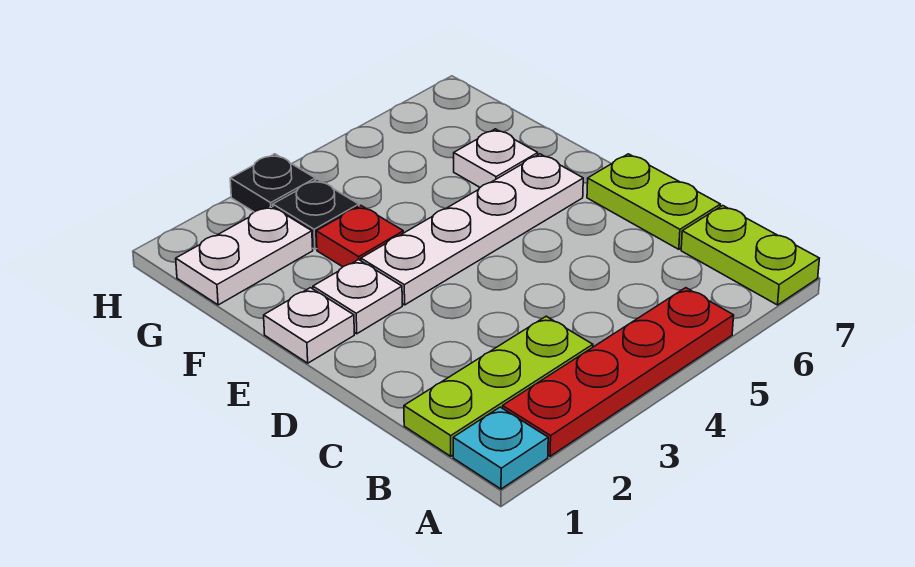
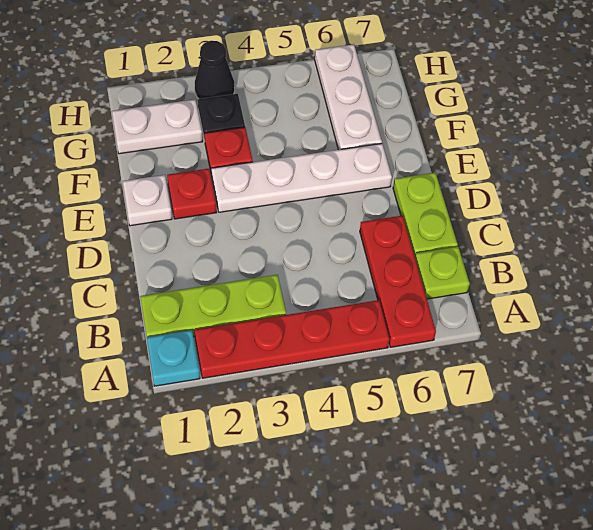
none -> red plate A6:C6 level 1
lime plate A7:B7 level 1 -> lime plate B7 level 1
white plate E2 level 1 -> red plate E2 level 1
white plate F6 level 1 -> white plate F6:H6 level 1
black plate H3 level 1 -> black cone H3 level 1

